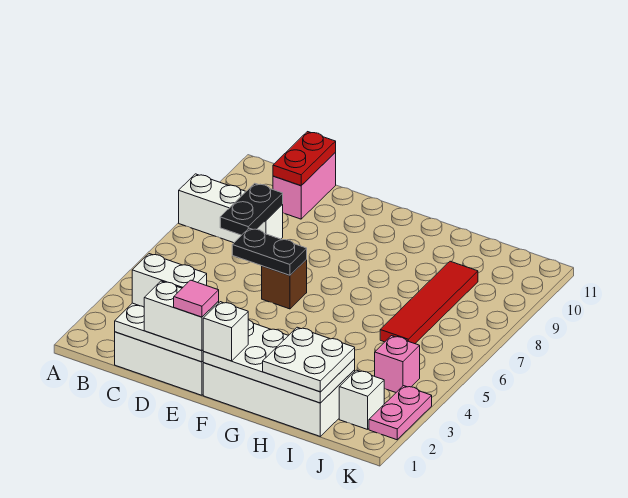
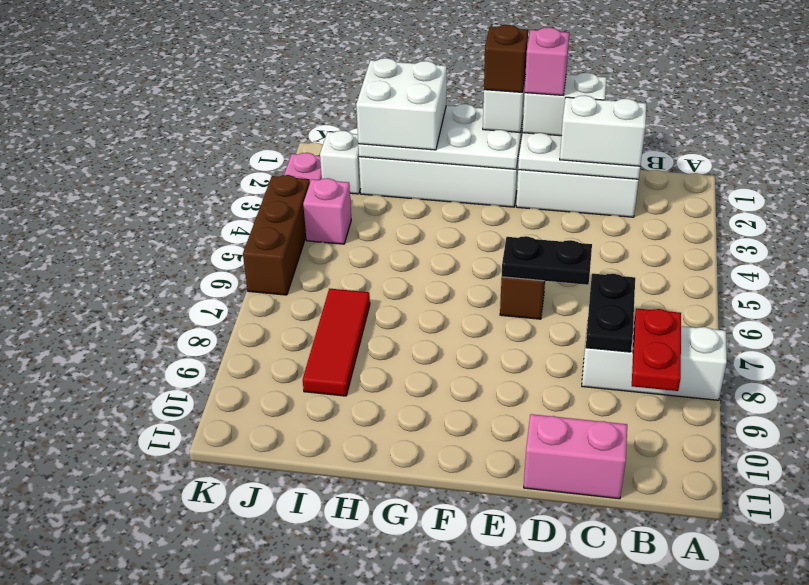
pink brick C10:C11 level 1 -> pink brick C11:D11 level 1
red plate C10:C11 level 2 -> red plate B8:B9 level 2
pink tile E1 level 4 -> pink brick E1 level 4
none -> brown brick F1 level 4
white plate H1:I2 level 3 -> white brick H1:I2 level 3
red tile I6:I9 level 1 -> red tile I7:I9 level 1
none -> brown brick K4:K6 level 1

